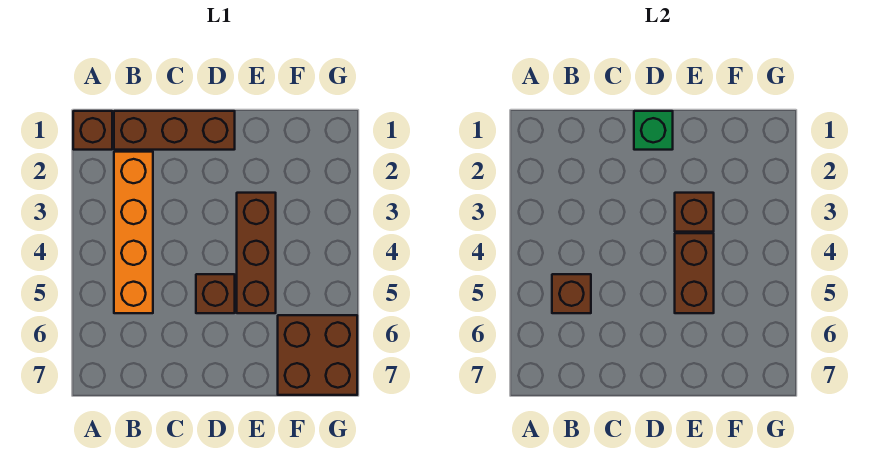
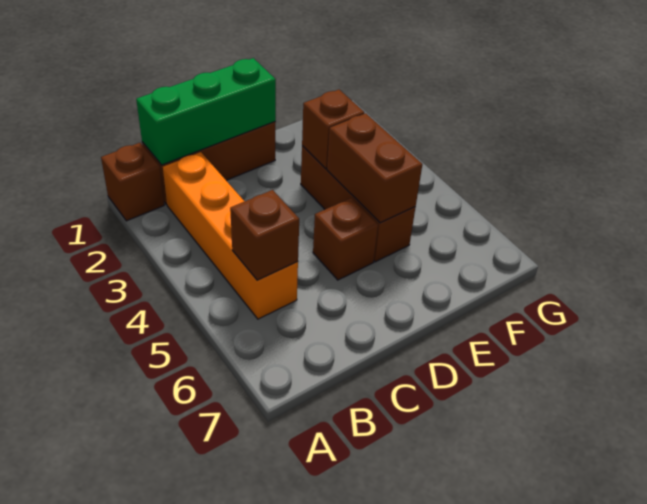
green brick D1 level 2 -> green brick B1:D1 level 2
brown brick F6:G7 level 1 -> none

